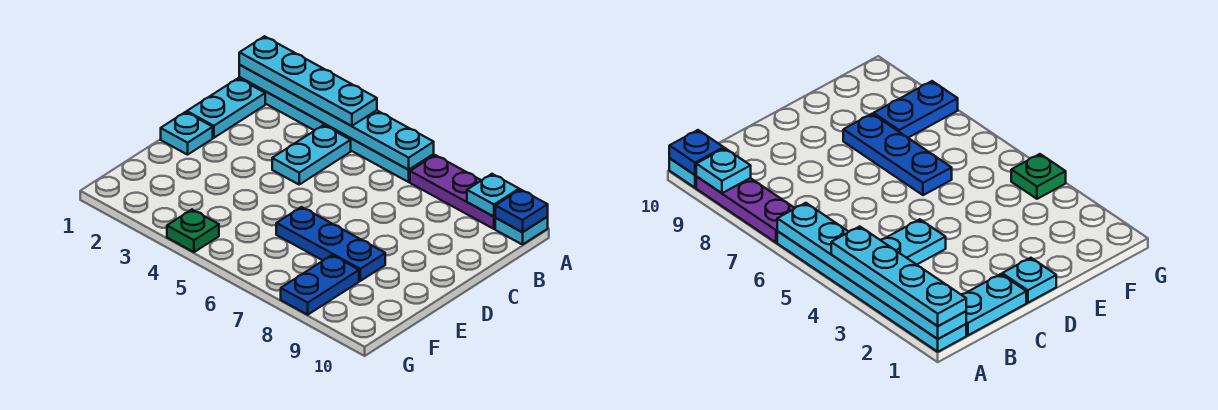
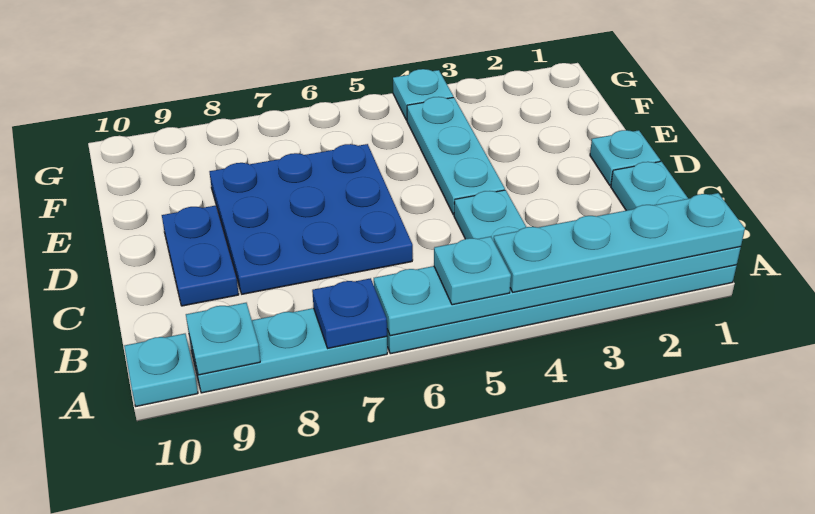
none -> cyan plate A5 level 3
purple plate A7:A9 level 1 -> cyan plate A7:A9 level 1
blue plate A10 level 2 -> blue plate A7 level 2
none -> cyan plate D4:F4 level 1
blue plate E6:E8 level 1 -> blue plate C6:E8 level 1
blue plate F8:G8 level 1 -> blue plate C9:D9 level 1
green plate G4 level 1 -> cyan plate G4 level 1

